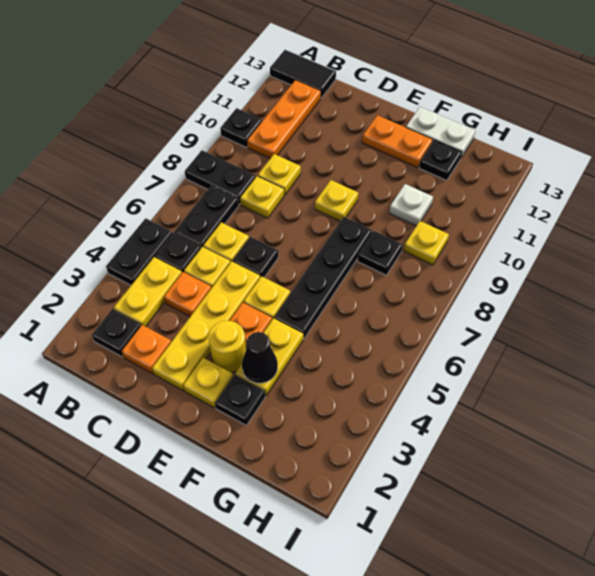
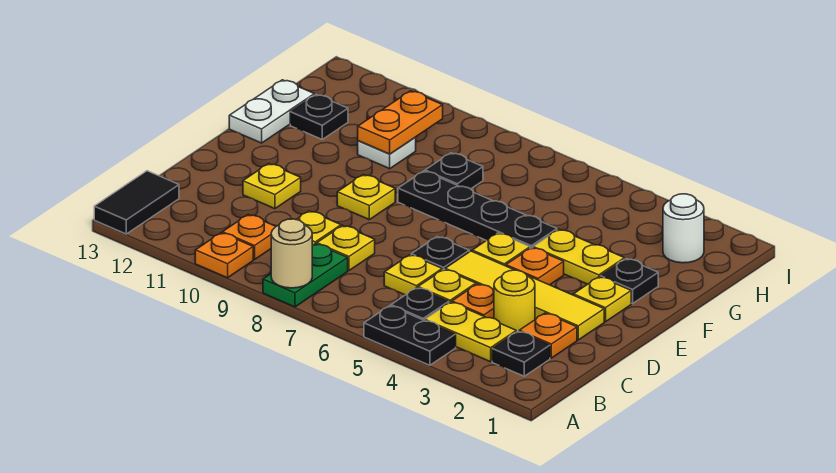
black plate A8:B8 level 1 -> green plate A8:B8 level 1
none -> tan round brick A8 level 2
black plate A10 level 1 -> orange plate A10 level 1
black plate B6:B7 level 1 -> none
orange plate B10:B12 level 1 -> orange plate B10 level 1
yellow plate D2:D5 level 1 -> yellow tile D2:D5 level 1
yellow round brick E3 level 1 -> yellow round brick C3 level 1
orange plate E12:F12 level 1 -> orange plate G10:H10 level 2
black cone F3 level 2 -> none
none -> white round brick H2 level 1
yellow plate H9 level 1 -> yellow plate D11 level 1

